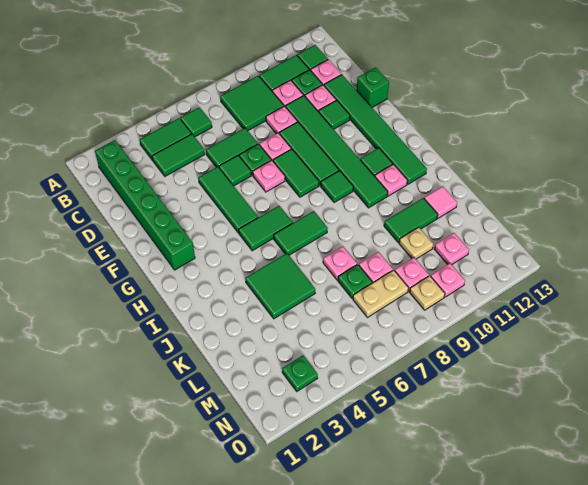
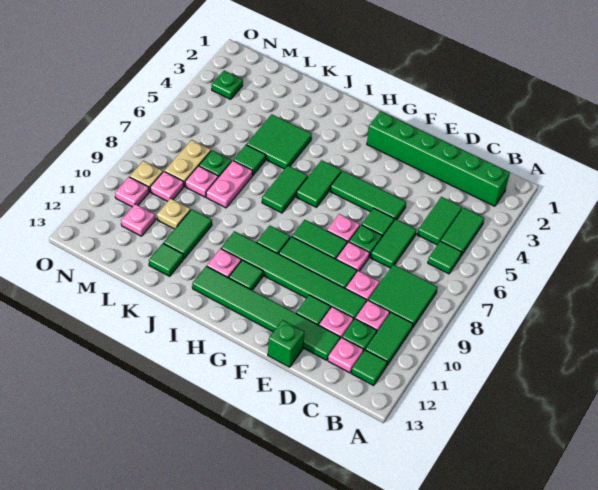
none -> green tile K6 level 1
pink plate K7 level 1 -> pink plate K7:K8 level 1
pink tile K12 level 1 -> green tile K12 level 1

